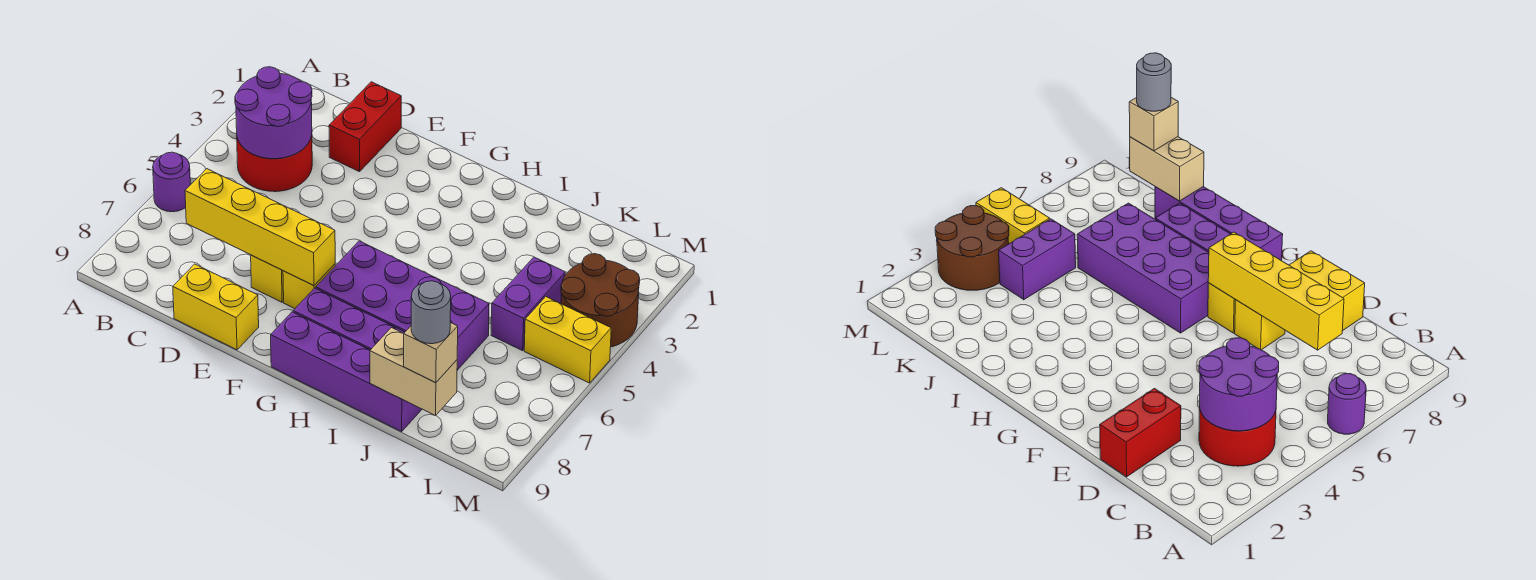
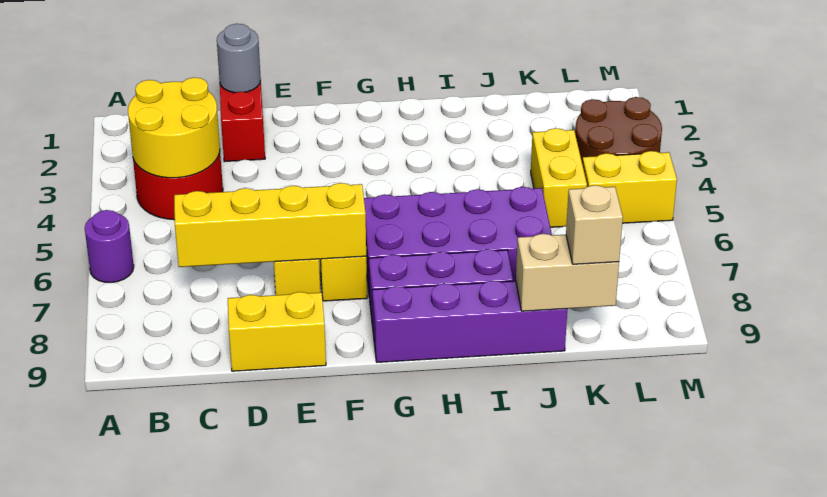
purple round brick B3:C4 level 2 -> yellow round brick B3:C4 level 2
purple brick K4:K5 level 1 -> yellow brick K4:K5 level 1
grey round brick K9 level 4 -> grey round brick D1 level 2

